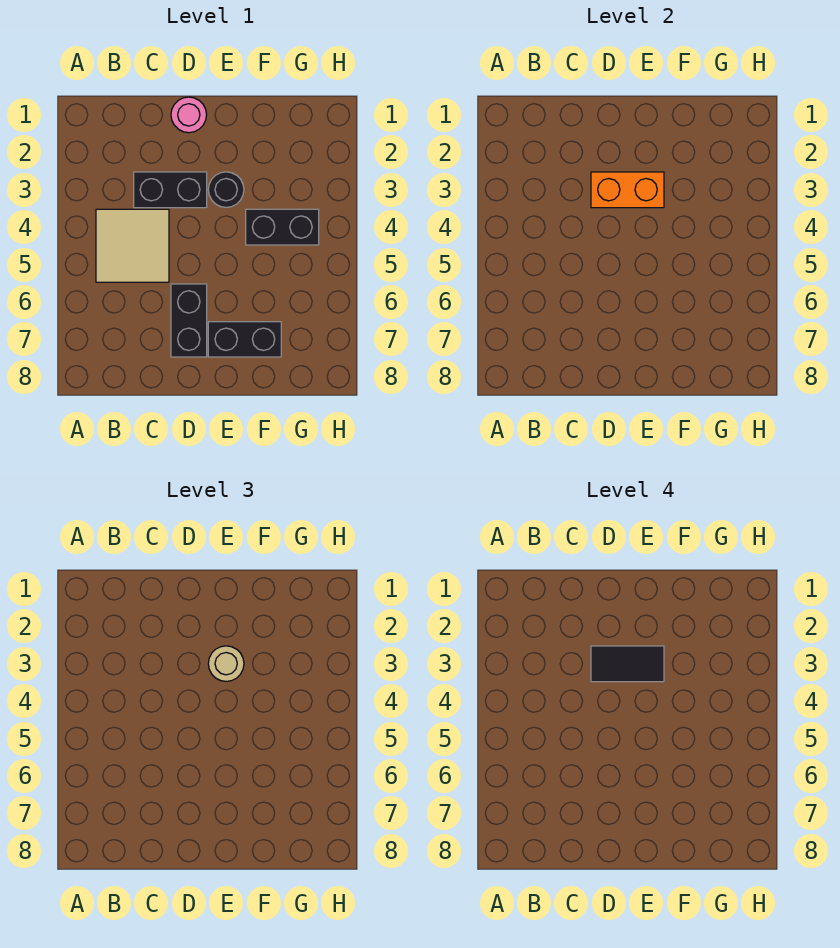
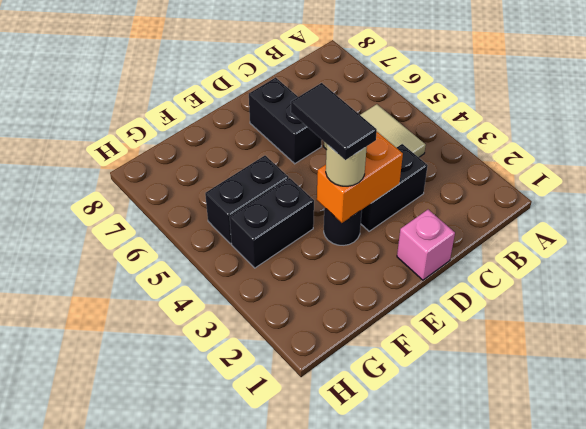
pink round brick D1 level 1 -> pink brick D1 level 1
black tile D3:E3 level 4 -> black tile E3:E4 level 4
black brick E7:F7 level 1 -> black brick F5:G5 level 1

